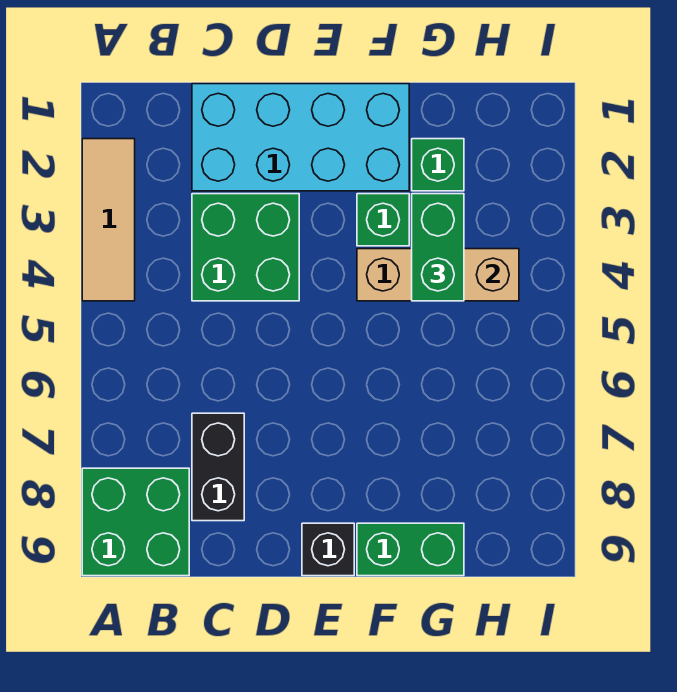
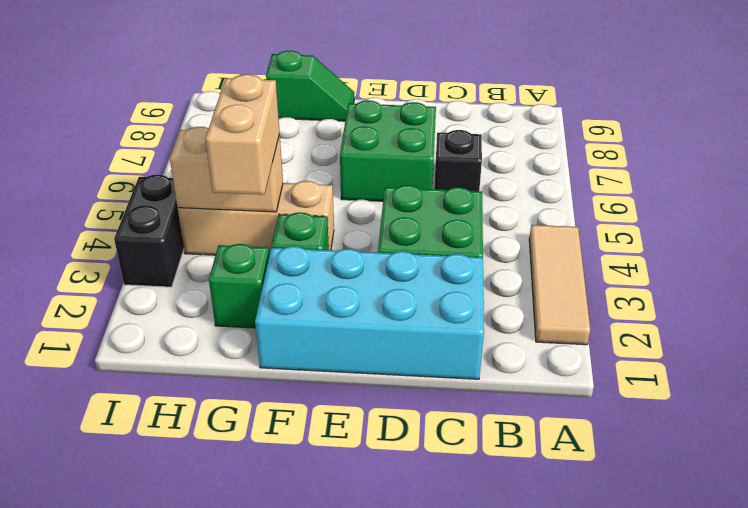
green brick A8:B9 level 1 -> green brick D6:E7 level 1
black brick C7:C8 level 1 -> black brick I3:I4 level 1
black brick E9 level 1 -> black brick C6 level 1
green brick F9:G9 level 1 -> green slope F9:G9 level 1 top G
green brick G3:G4 level 3 -> tan brick G3:G4 level 3

